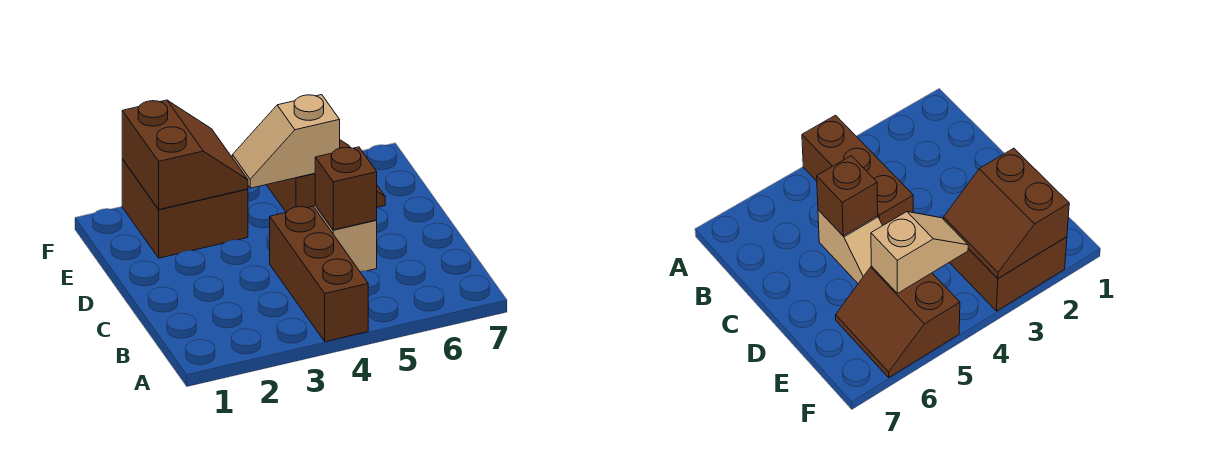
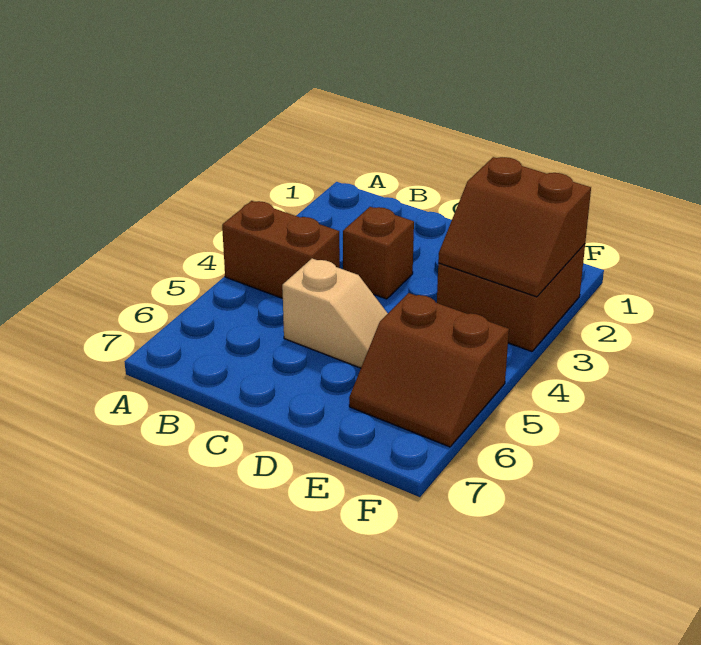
brown brick A4:C4 level 1 -> brown brick A4:B4 level 1
brown brick C5 level 2 -> brown brick C3 level 1
tan slope E4:E5 level 2 top 5 -> none

